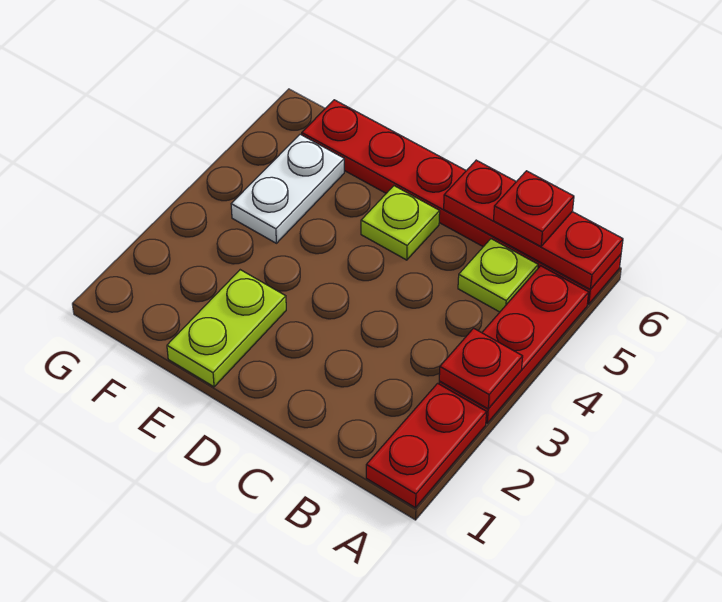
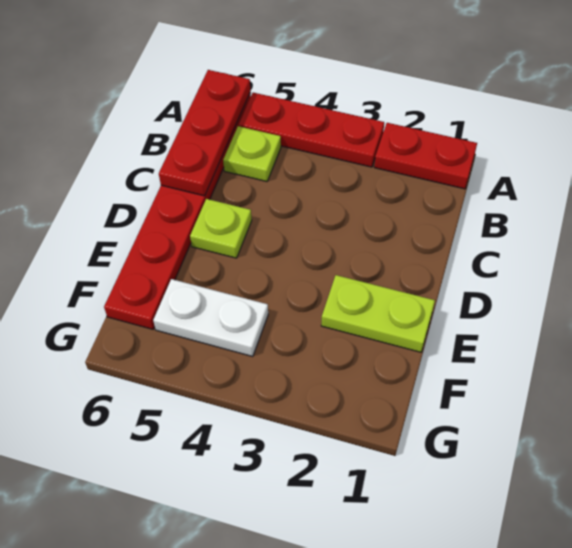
red plate A3 level 2 -> none
red plate B6 level 3 -> none

